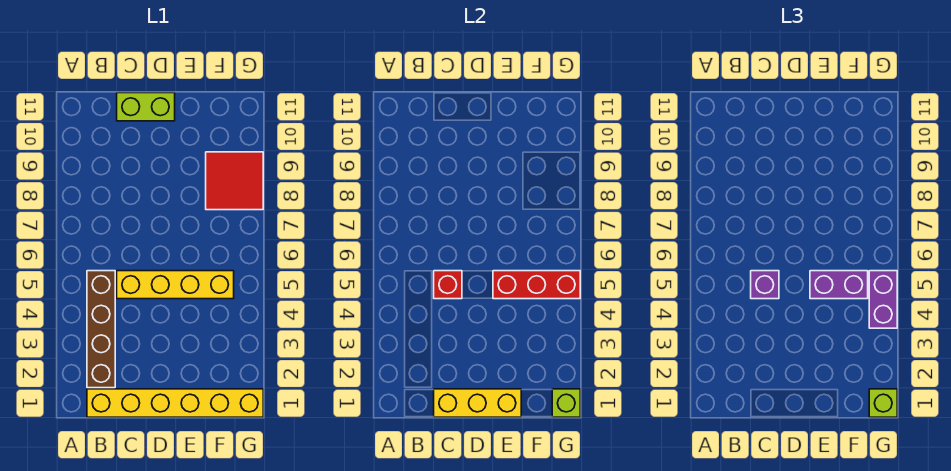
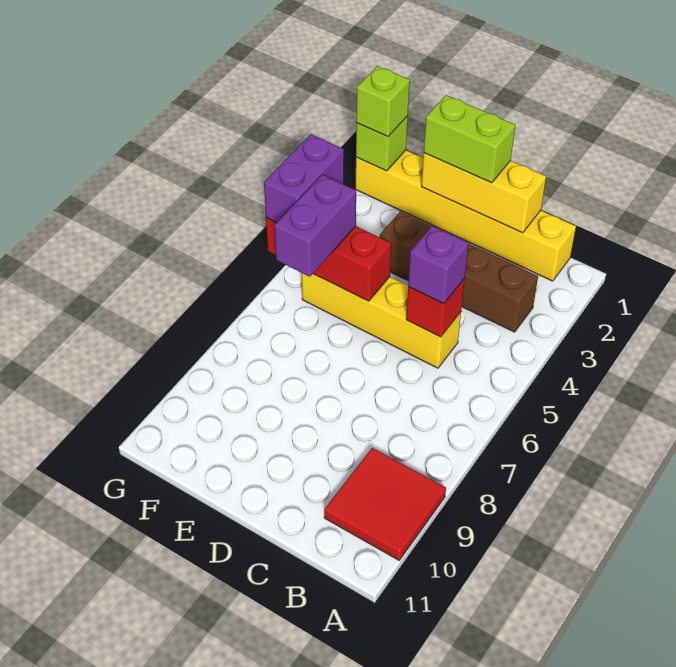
brown brick B2:B5 level 1 -> brown brick B3:E3 level 1
lime brick C11:D11 level 1 -> lime brick D1:E1 level 3
purple brick E5:F5 level 3 -> purple brick F5:F6 level 3
red tile F8:G9 level 1 -> red tile A9:B10 level 1

